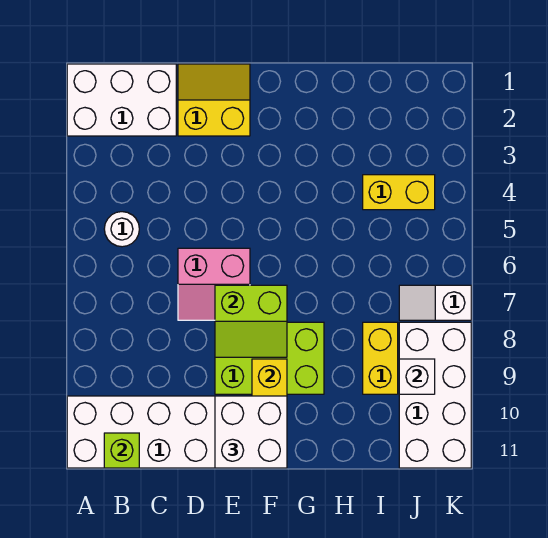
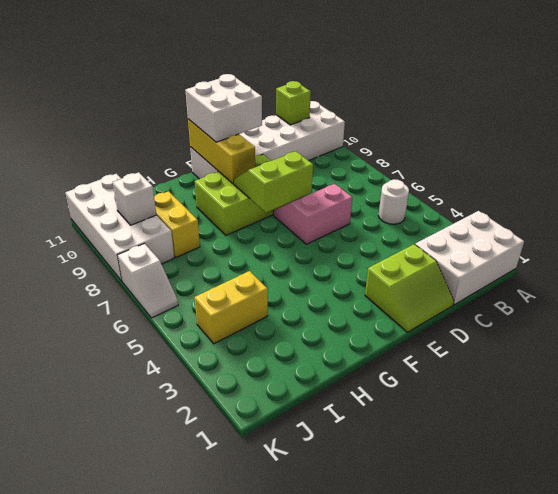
yellow slope D1:E2 level 1 top 2 -> lime slope D1:E2 level 1 top 2
white slope J7:K7 level 1 top K -> white slope K6:K7 level 1 top 7

